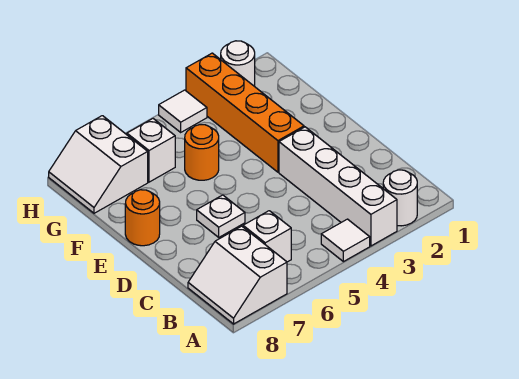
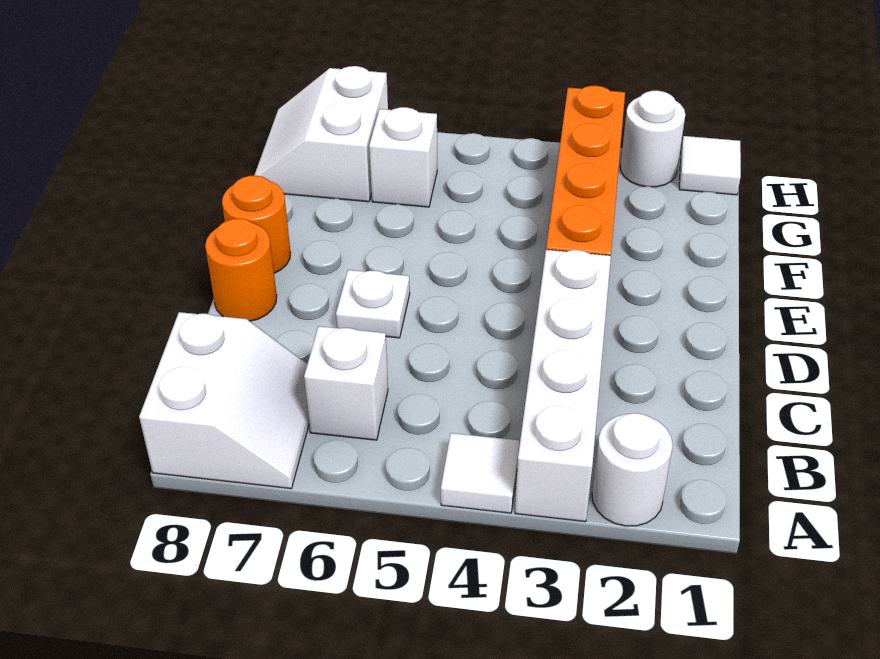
white slope A7:B8 level 1 top 7 -> white slope A7:B8 level 1 top 8
orange round brick F5 level 1 -> orange round brick D8 level 1
white tile H4 level 1 -> white tile H1 level 1

